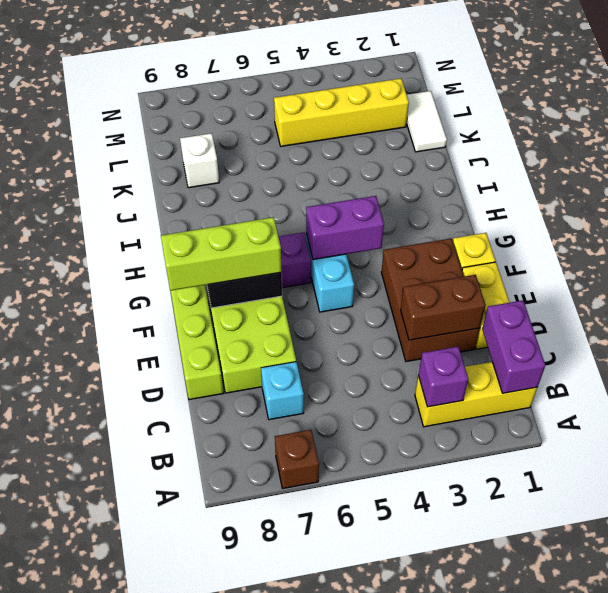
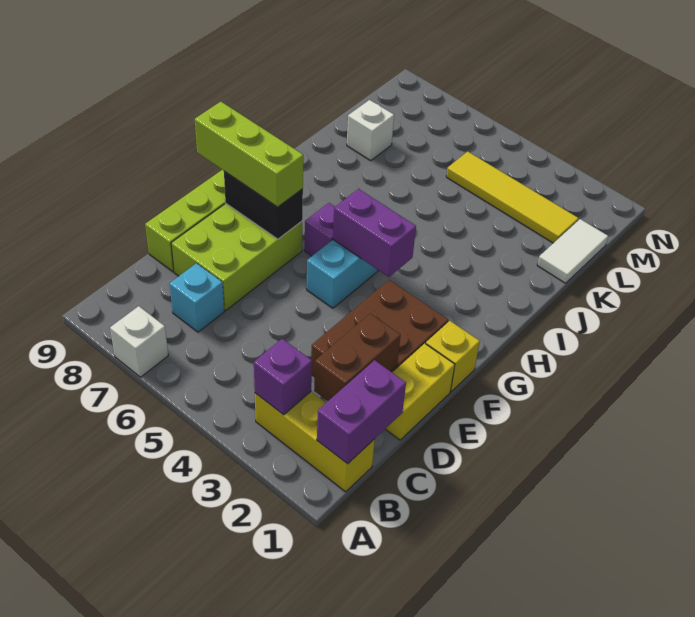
brown brick A7 level 1 -> white brick A7 level 1
brown brick D2:D3 level 2 -> brown brick C2:D2 level 2
yellow brick L2:L5 level 1 -> yellow tile L2:L5 level 1

